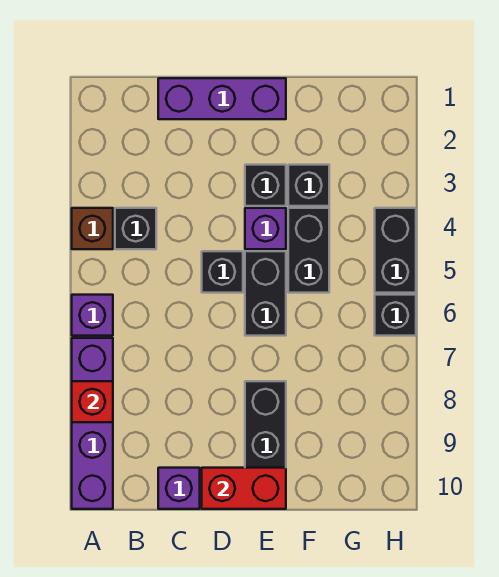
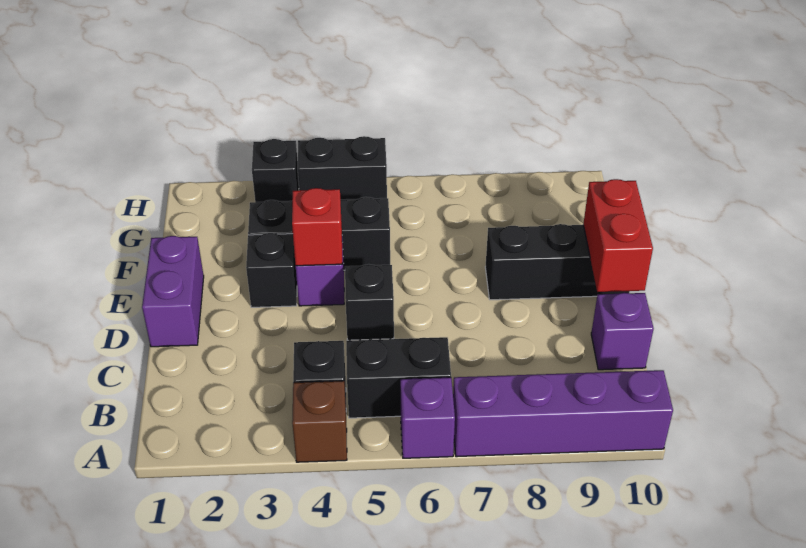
red brick A8 level 2 -> red brick E4 level 2
purple brick C1:E1 level 1 -> purple brick D1:E1 level 1
black brick E5:E6 level 1 -> black brick B5:B6 level 1
black brick H6 level 1 -> black brick H3 level 1

